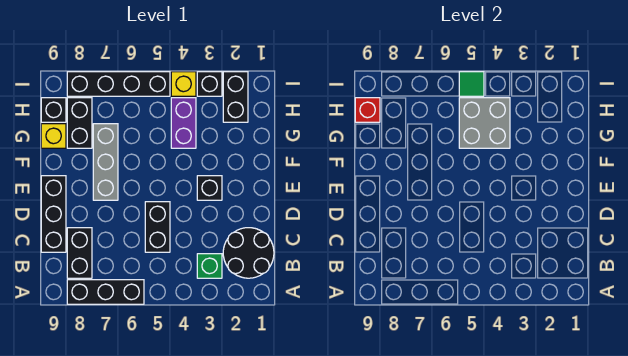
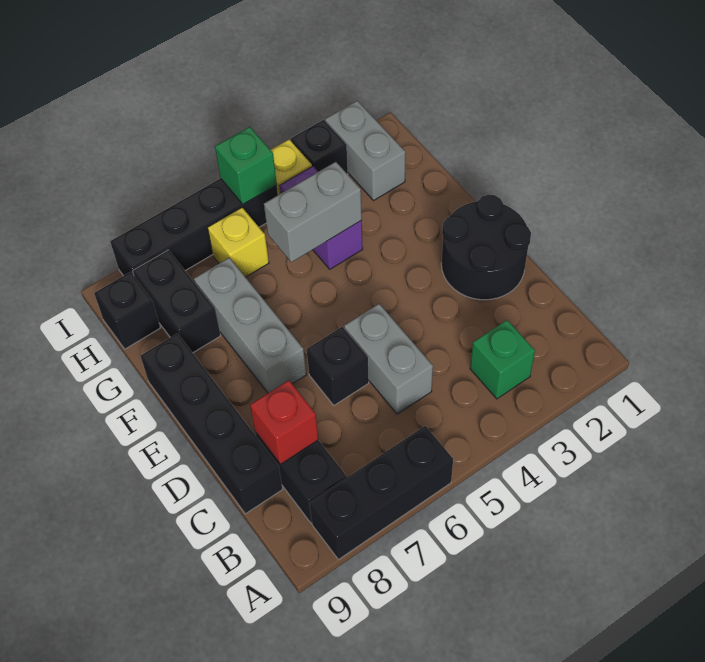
black round brick B1:C2 level 1 -> black round brick D1:E2 level 1
black brick C5:D5 level 1 -> grey brick C5:D5 level 1
black brick C9:E9 level 1 -> black brick C9:F9 level 1
black brick E3 level 1 -> black brick D6 level 1
grey brick G4:H5 level 2 -> grey brick G4:G5 level 2
yellow brick G9 level 1 -> yellow brick H6 level 1
black brick H2:I2 level 1 -> grey brick H2:I2 level 1
red brick H9 level 2 -> red brick C8 level 2
green tile I5 level 2 -> green brick I5 level 2

